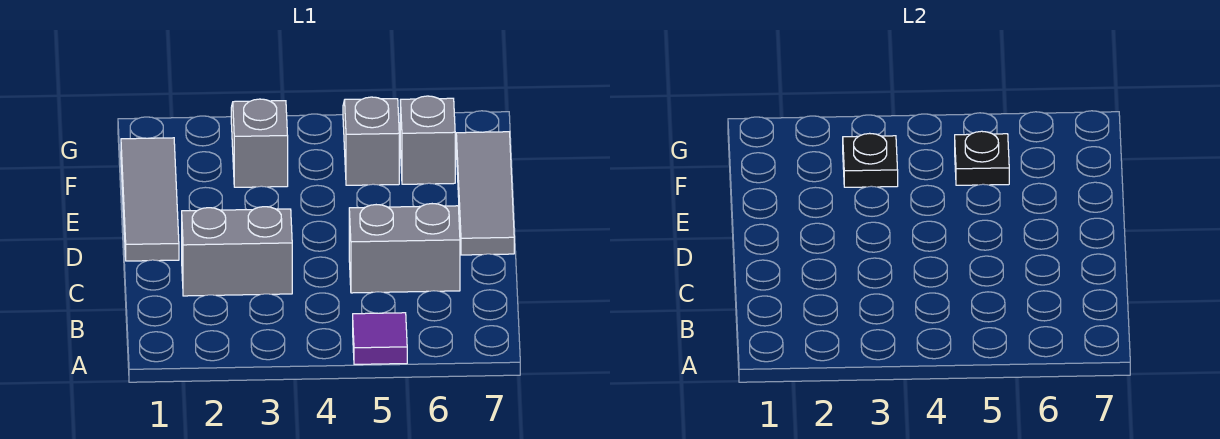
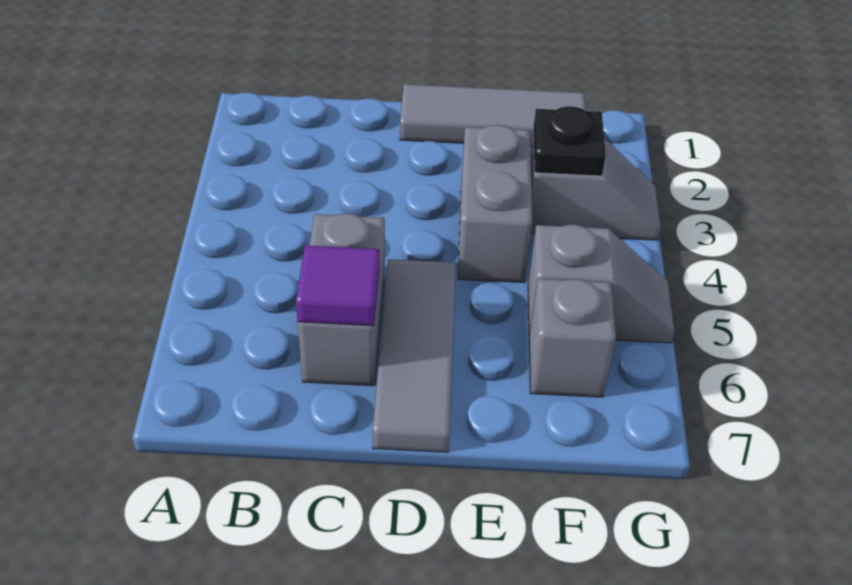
purple tile A5 level 1 -> purple tile C6 level 2
grey brick C2:C3 level 1 -> grey brick E3:E4 level 1
grey tile D7:F7 level 1 -> grey tile D5:D7 level 1
black plate F5 level 2 -> none

